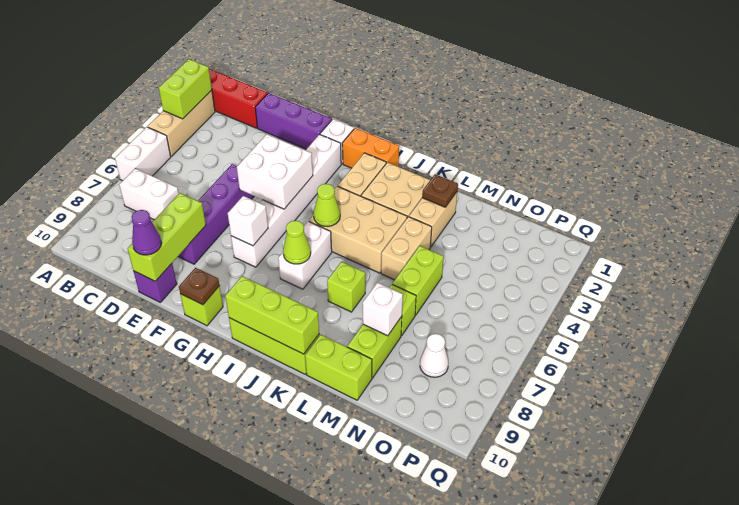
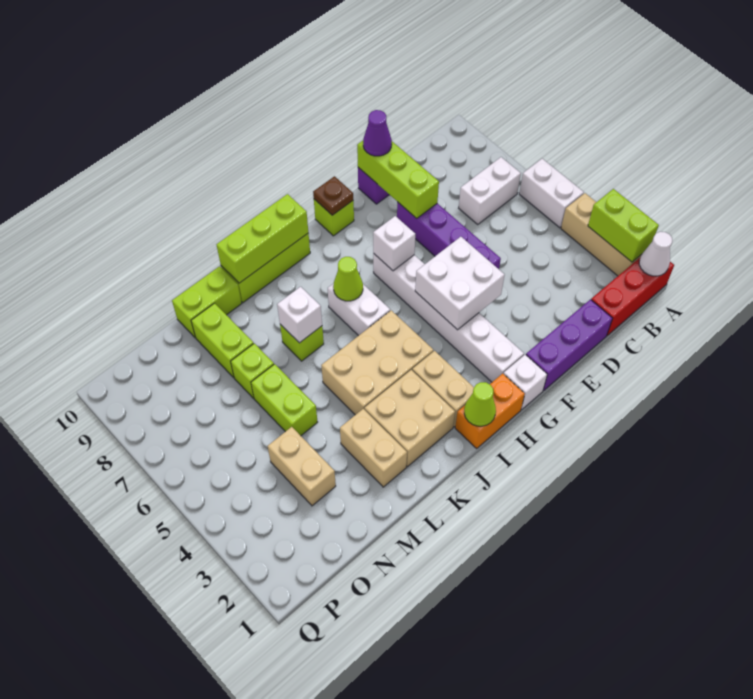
lime cone I5 level 2 -> lime cone I1 level 2
brown plate L2 level 2 -> none
tan brick L4:L5 level 1 -> tan brick N3:N4 level 1
white brick M8 level 2 -> white brick K7 level 2
white cone O8 level 1 -> white cone A1 level 2

